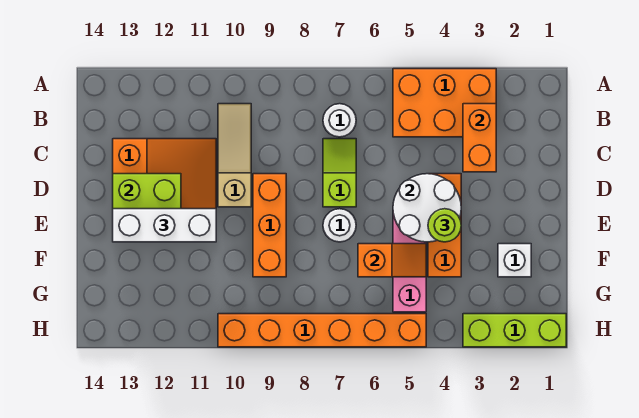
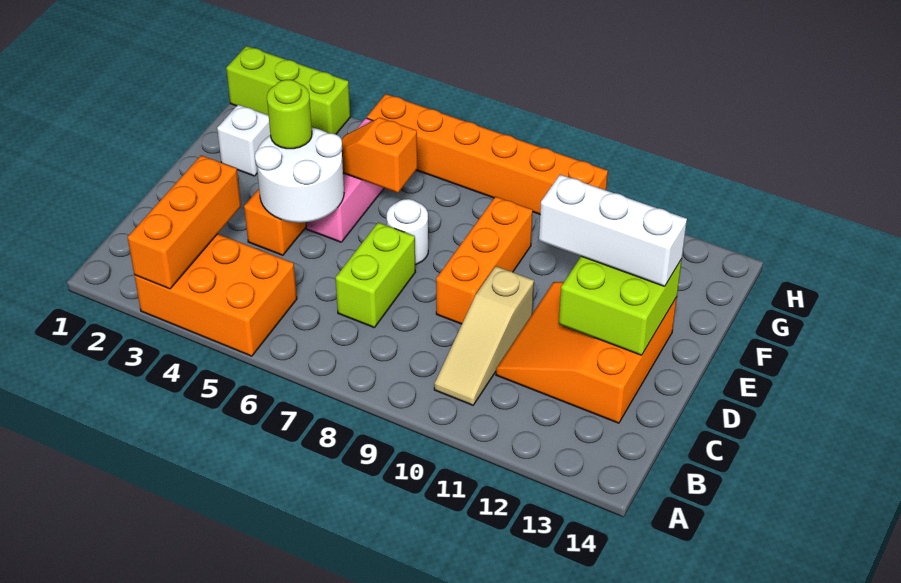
orange brick B3:C3 level 2 -> orange brick A3:C3 level 2
white round brick B7 level 1 -> none
lime slope C7:D7 level 1 top D -> lime brick C7:D7 level 1

